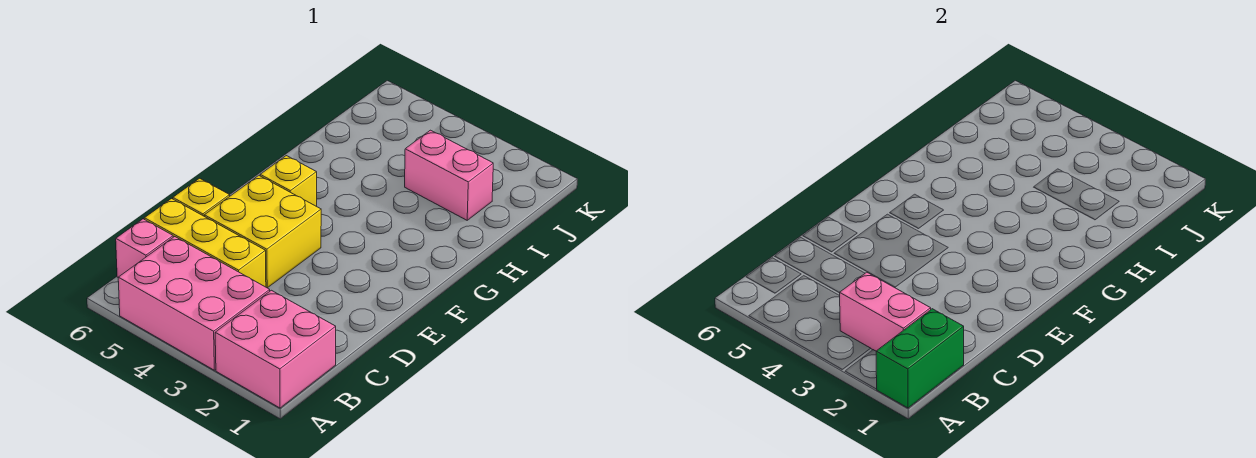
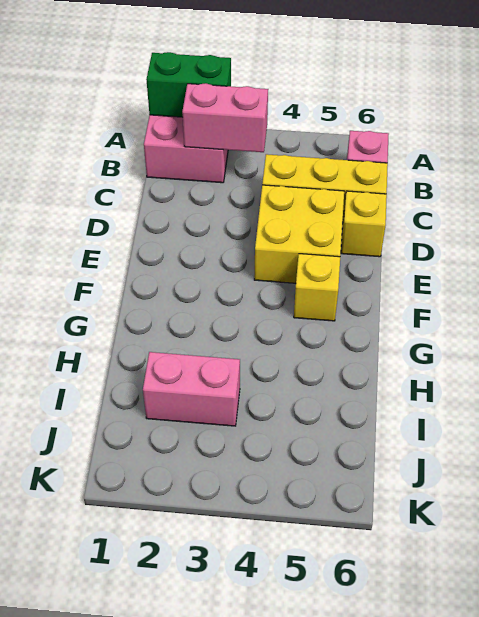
green brick A1:B1 level 2 -> green brick A1:A2 level 2
pink brick A3:B5 level 1 -> none

